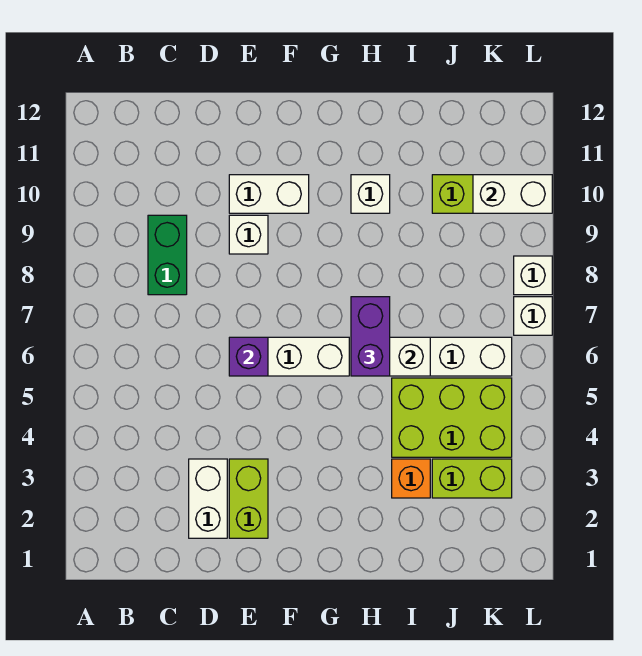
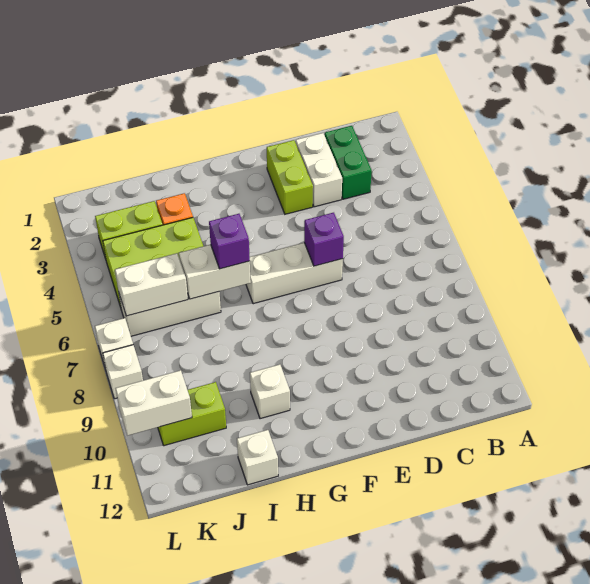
green brick C8:C9 level 1 -> green brick C2:C3 level 1
white brick E9 level 1 -> white brick I12 level 1
white brick E10:F10 level 1 -> white brick J6:K6 level 2
purple brick H6:H7 level 3 -> purple brick H6 level 3

